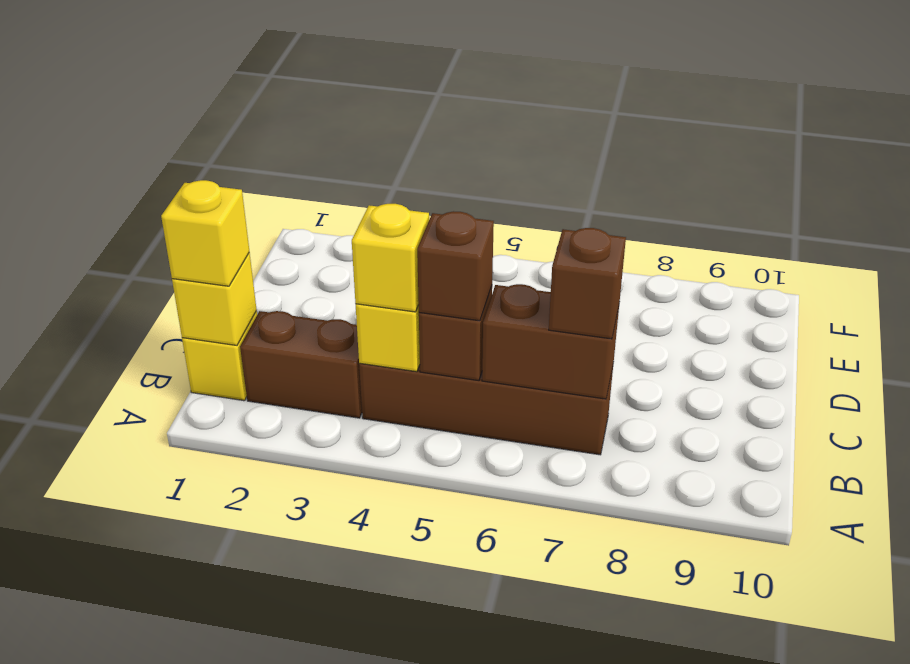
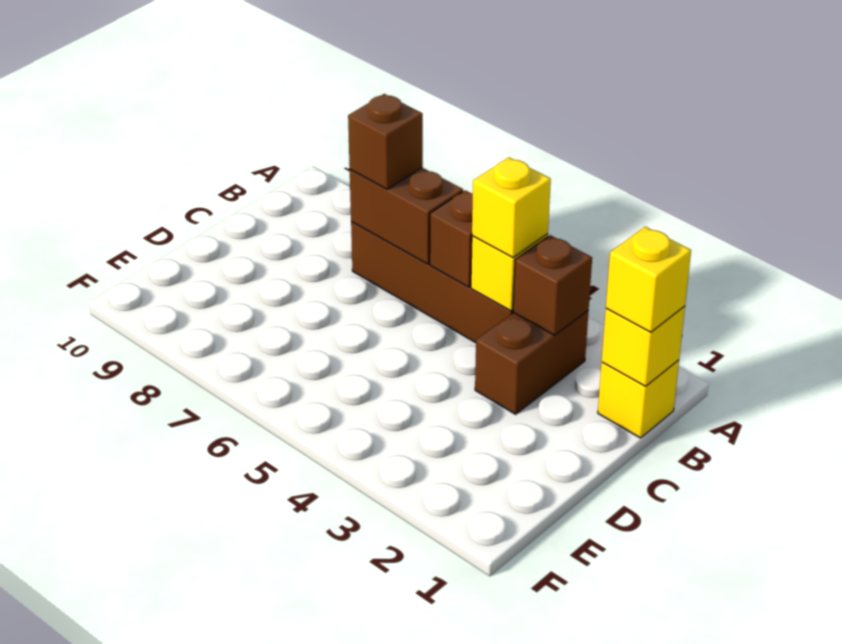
brown brick B2:B3 level 1 -> brown brick B3:C3 level 1
brown brick B5 level 3 -> brown brick B3 level 2

